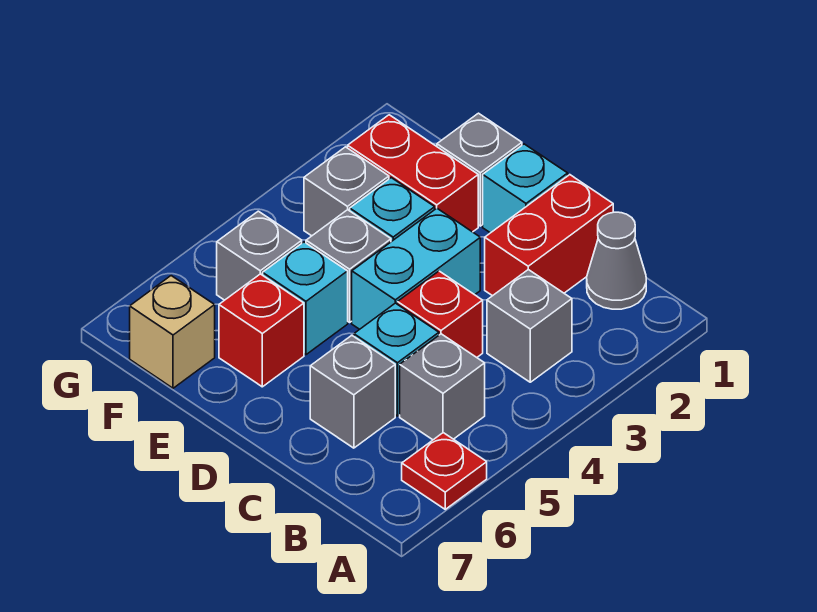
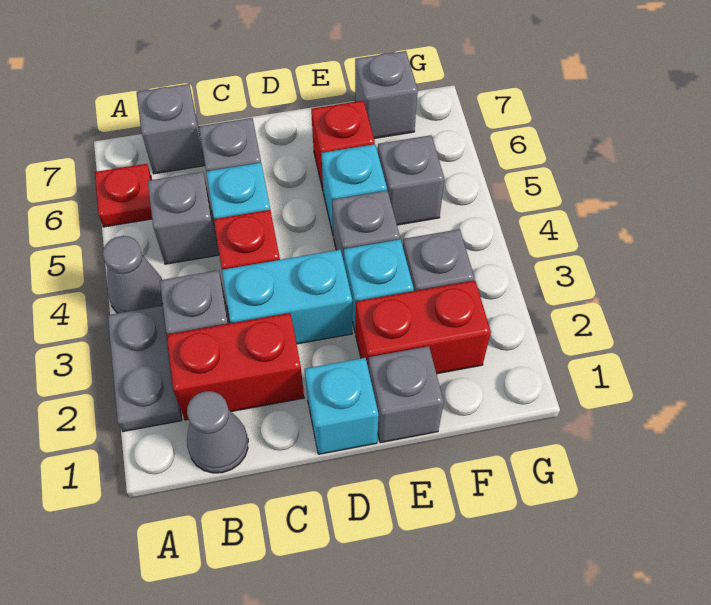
none -> grey plate A2:A3 level 1
none -> grey cone A4 level 1
none -> grey brick B7 level 1
red brick C1:C2 level 1 -> red brick B2:C2 level 1
cyan brick D3:D4 level 1 -> cyan brick C3:D3 level 1
tan brick F7 level 1 -> grey brick F7 level 1

